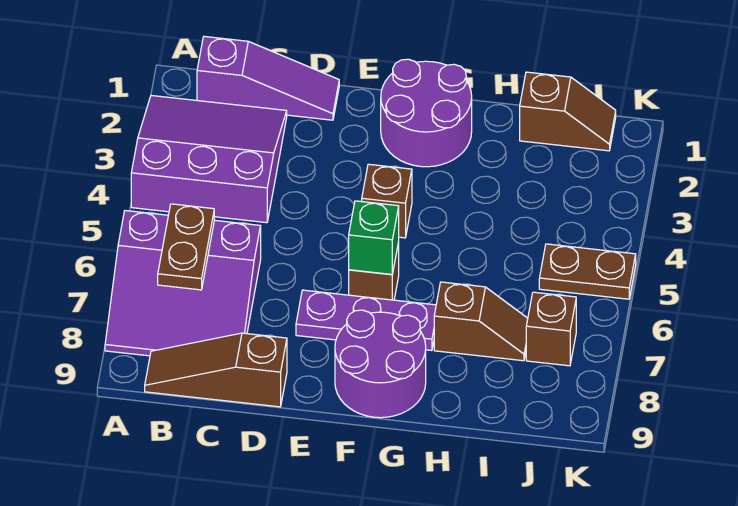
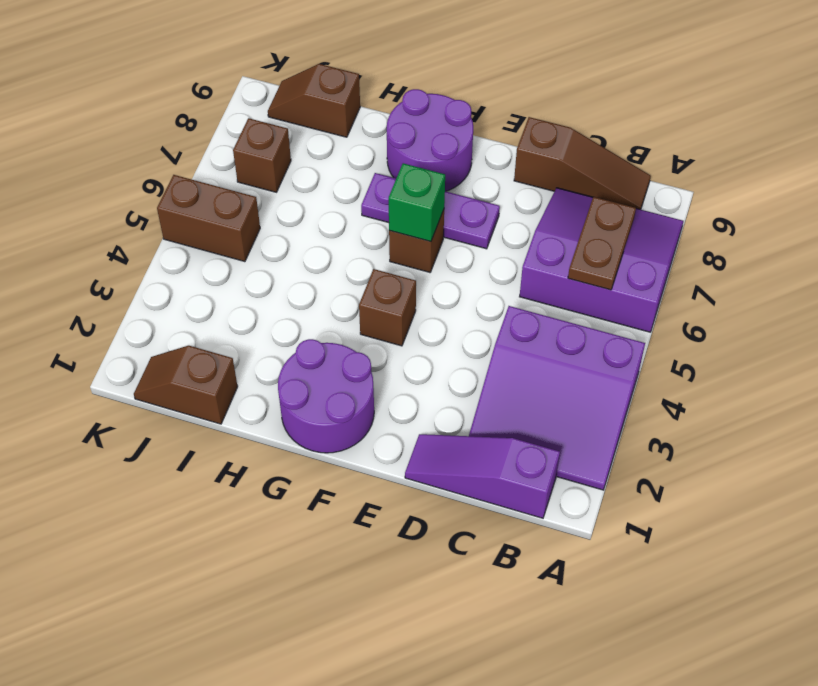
brown slope H7:I7 level 1 top H -> brown slope I9:J9 level 1 top I
brown plate J5:K5 level 1 -> brown brick J5:K5 level 1

